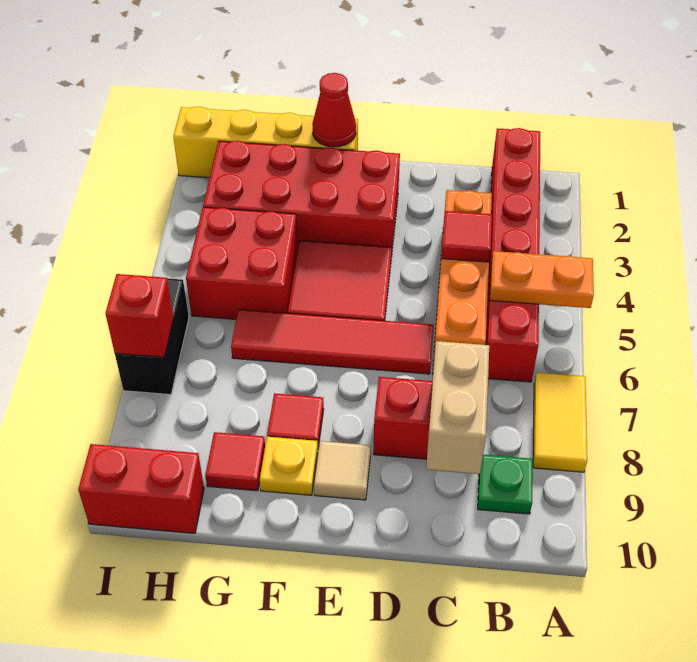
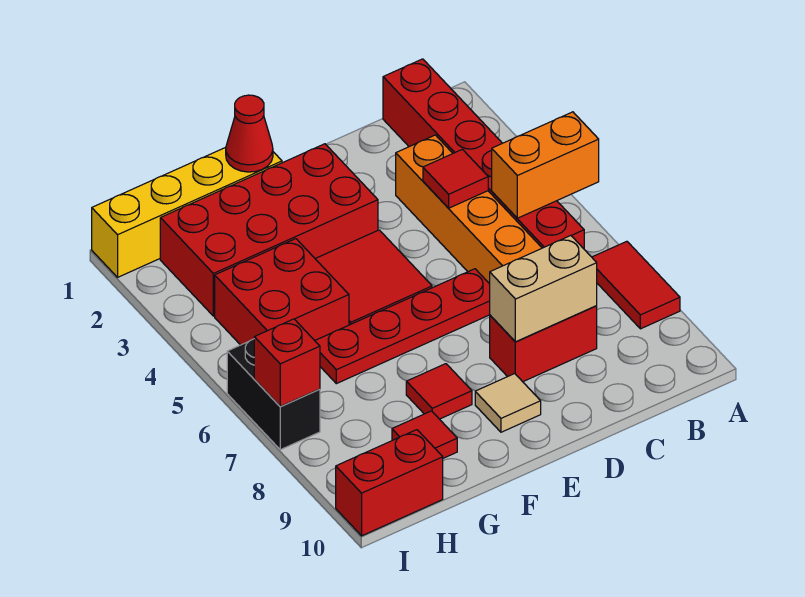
orange plate A5:B5 level 2 -> orange brick A5:B5 level 2
yellow tile A7:A8 level 1 -> red tile A7:A8 level 1
green plate B9 level 1 -> none
tan brick C8:C9 level 2 -> tan brick C8:D8 level 2
red tile D6:G6 level 1 -> red plate D6:G6 level 1
yellow plate F9 level 1 -> none

